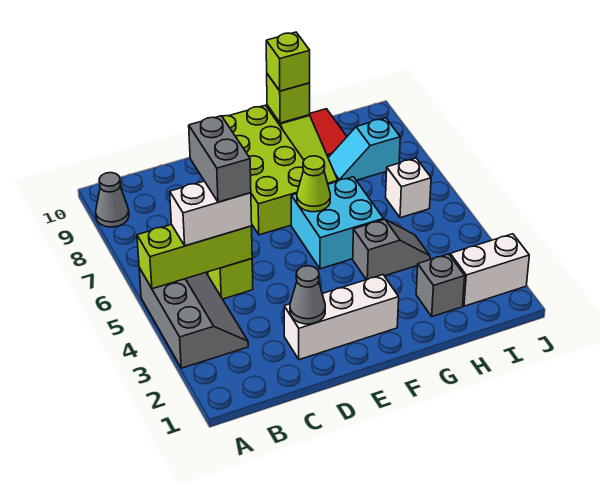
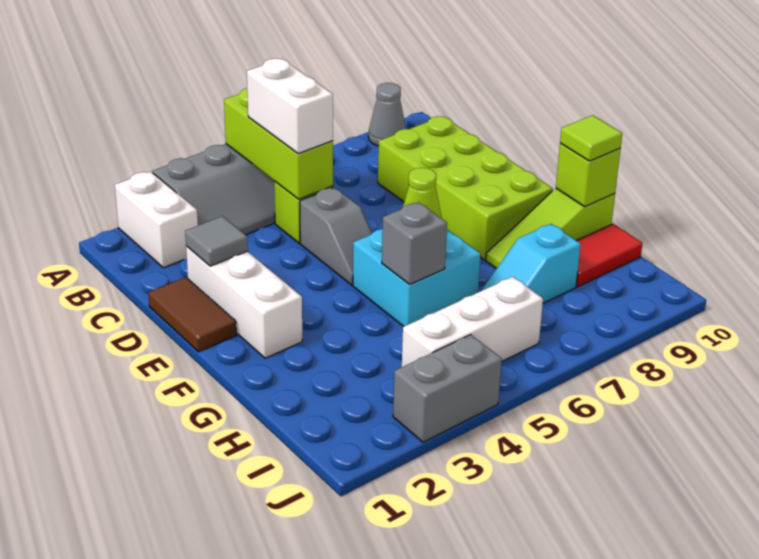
grey brick C5:C6 level 4 -> grey brick J3:J4 level 1
none -> brown tile D1:E1 level 1
grey cone D2 level 2 -> grey tile D2 level 2
lime brick E7:F10 level 1 -> lime brick C8:F9 level 1
grey slope G4:H4 level 1 top G -> grey slope D5:E5 level 1 top D
lime brick G10 level 3 -> lime tile G10 level 3
grey brick H2 level 1 -> grey brick G5 level 2
cyan slope H8:I8 level 1 top I -> cyan slope H7:H8 level 1 top 8
white brick I2:J2 level 1 -> white brick A2:B2 level 1
white brick I6 level 1 -> white brick I4:I6 level 1

